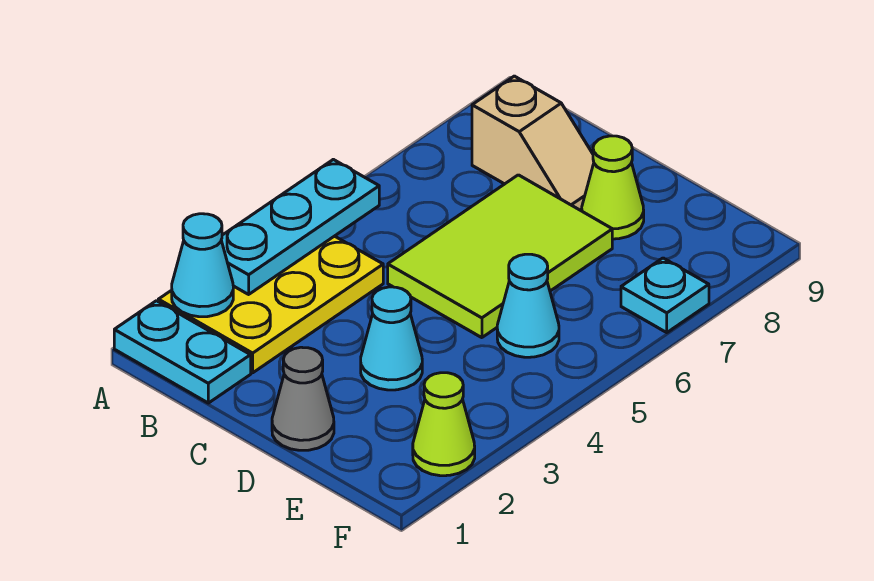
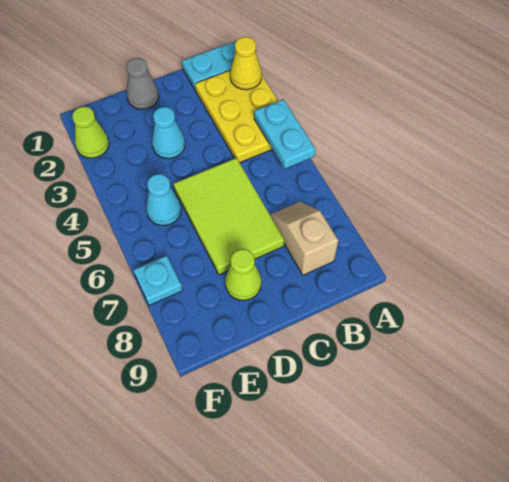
cyan cone A2 level 2 -> yellow cone A2 level 2
cyan plate A3:A5 level 2 -> cyan plate A4:A5 level 2
tan slope B8:C8 level 1 top B -> tan slope B7:B8 level 1 top 8

